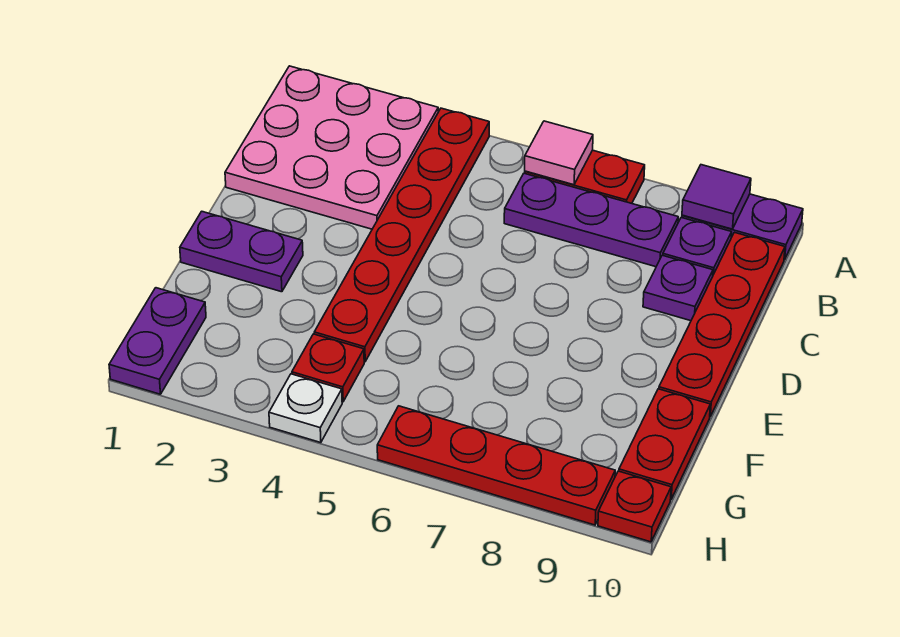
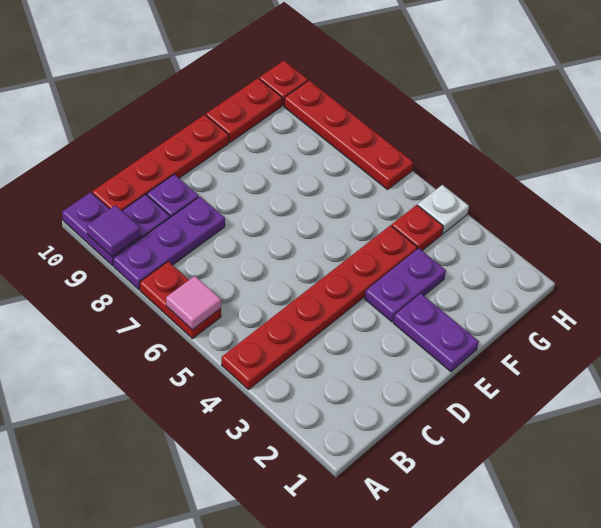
pink plate A1:C3 level 1 -> none
purple plate B6:B8 level 1 -> purple plate A8:C8 level 1
purple plate G1:H1 level 1 -> purple plate E3:F3 level 1

